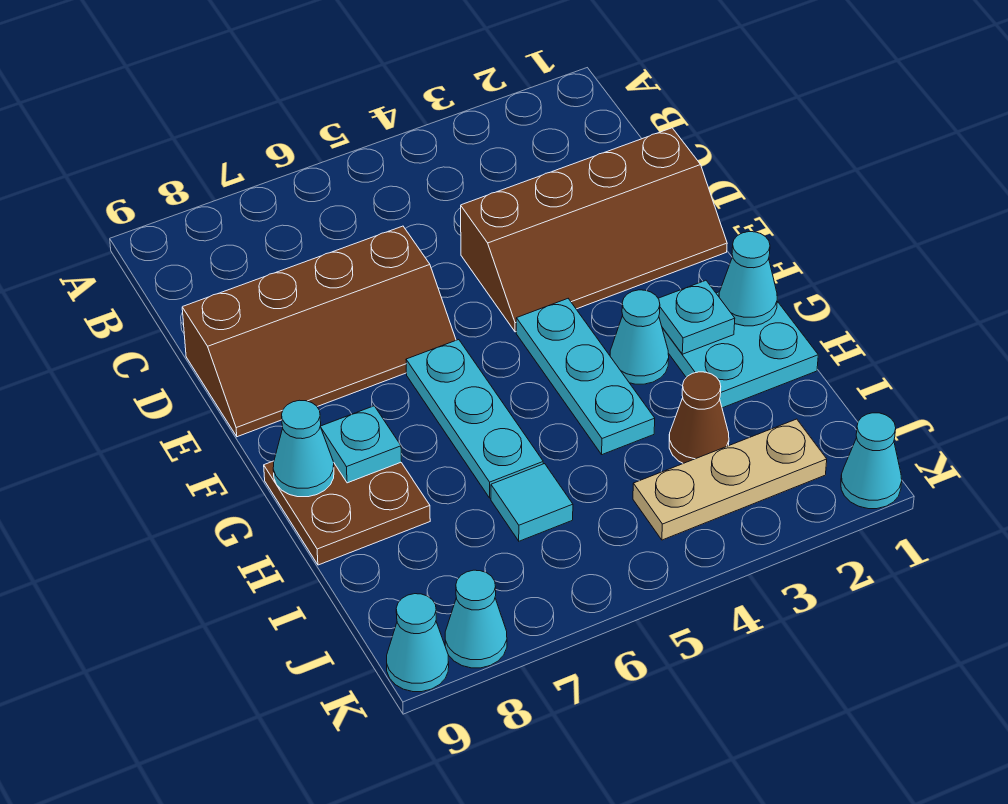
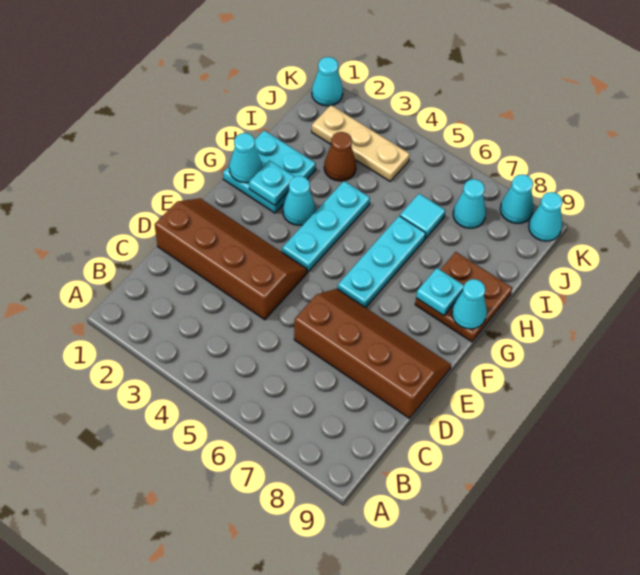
none -> cyan cone J7 level 1

